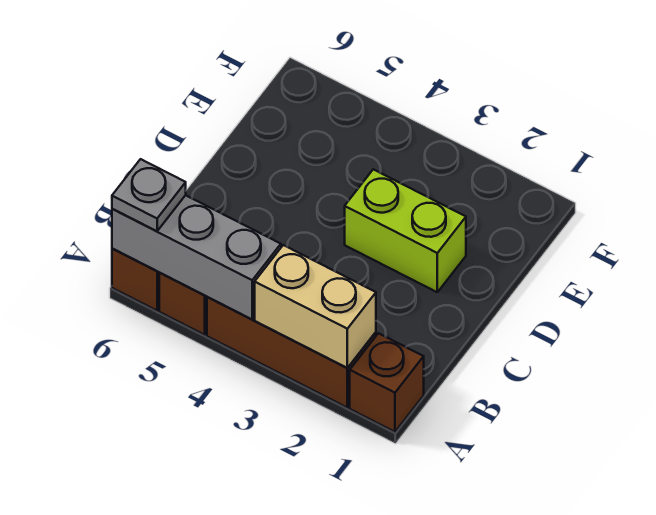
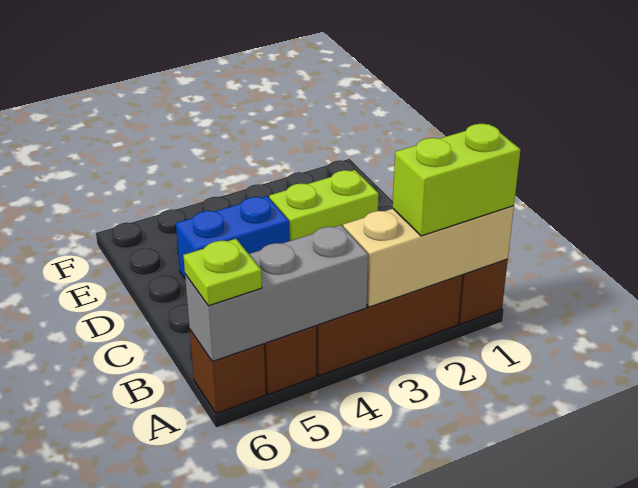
none -> lime brick A1:A2 level 3
tan brick A2:A3 level 2 -> tan brick A1:A3 level 2
grey plate A6 level 3 -> lime plate A6 level 3
none -> blue brick D4:D5 level 1

